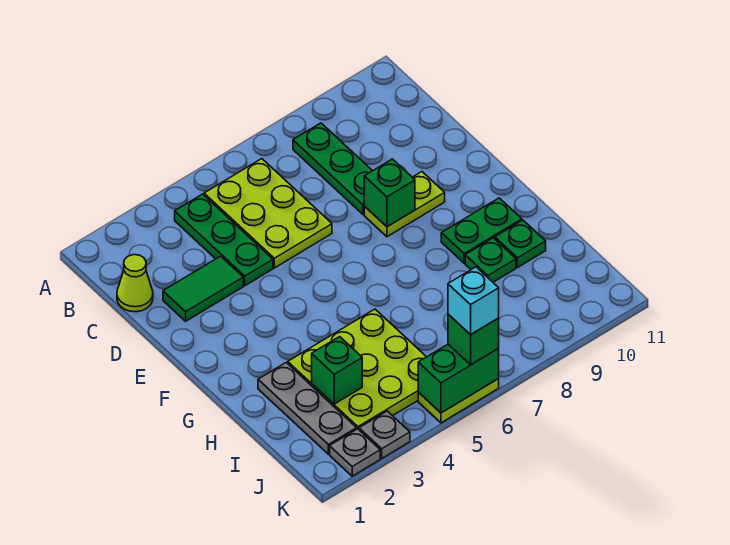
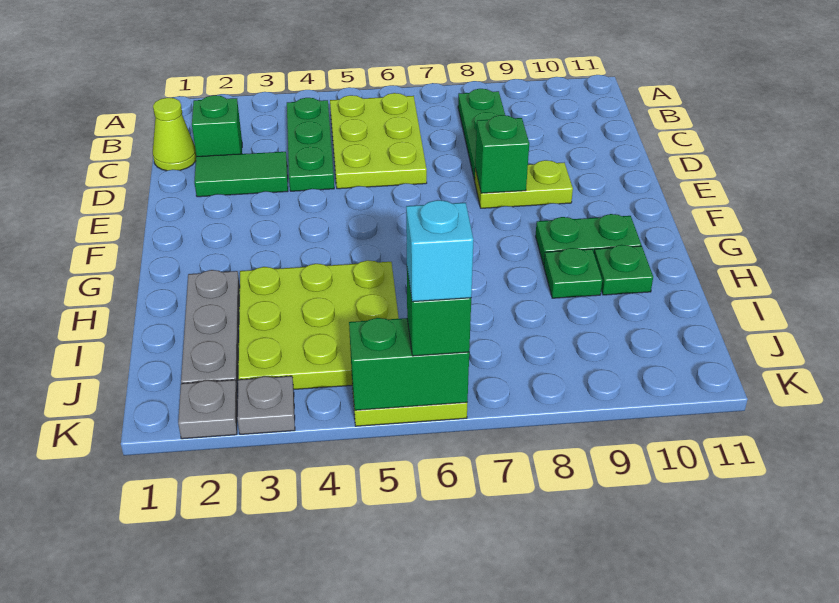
green brick I3 level 2 -> green brick C2 level 1

